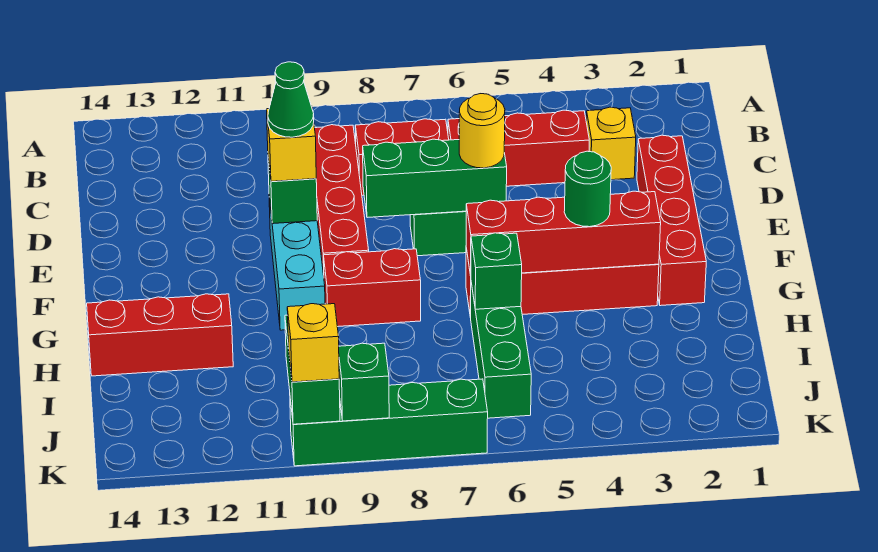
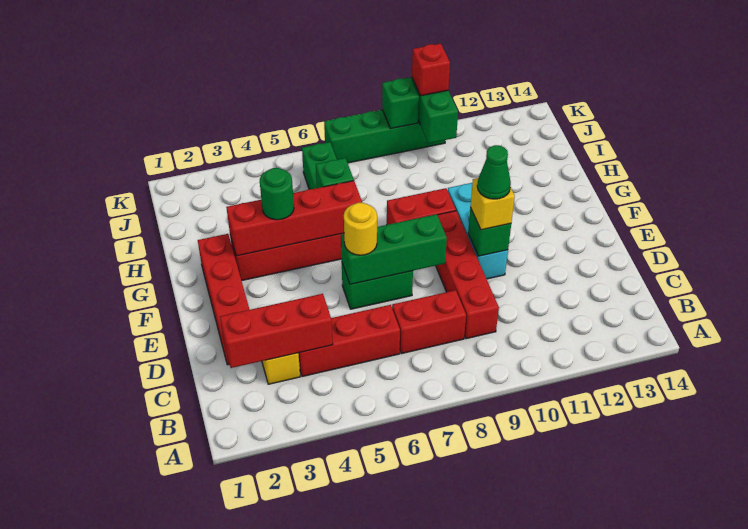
red brick H12:H14 level 1 -> red brick C2:C4 level 2
yellow brick K10 level 3 -> red brick K10 level 3

